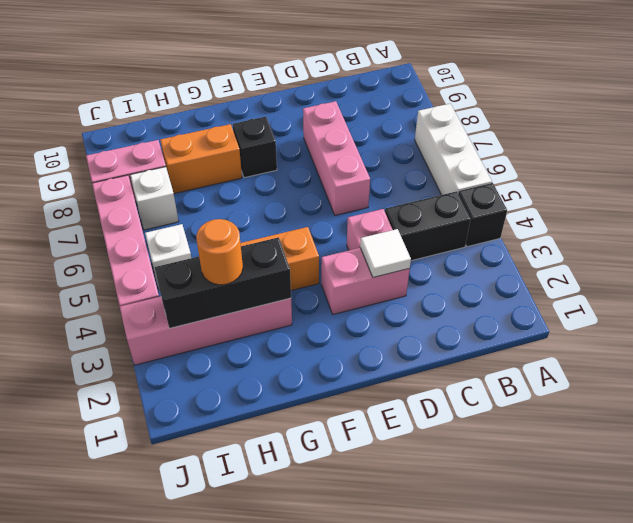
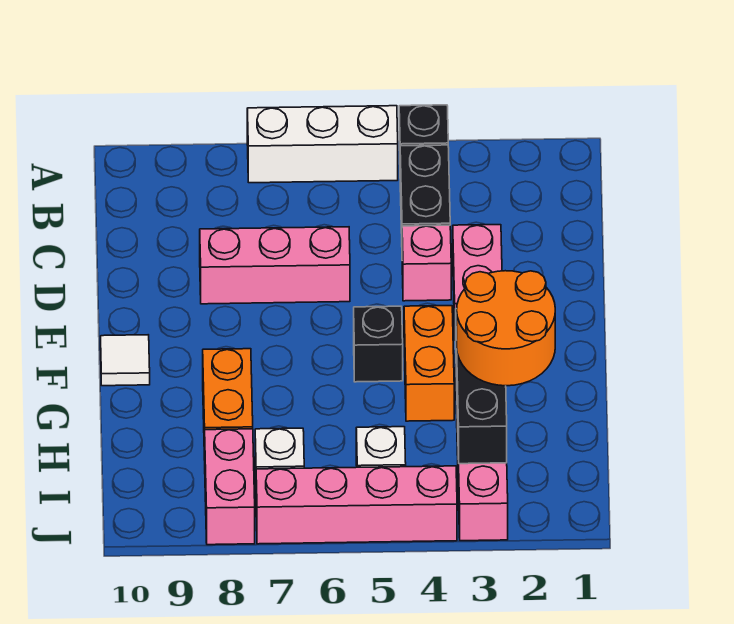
white tile D3 level 2 -> white tile F10 level 1
black brick F8 level 1 -> black brick F5 level 1
orange round brick H3 level 3 -> orange round brick G2:H3 level 3

